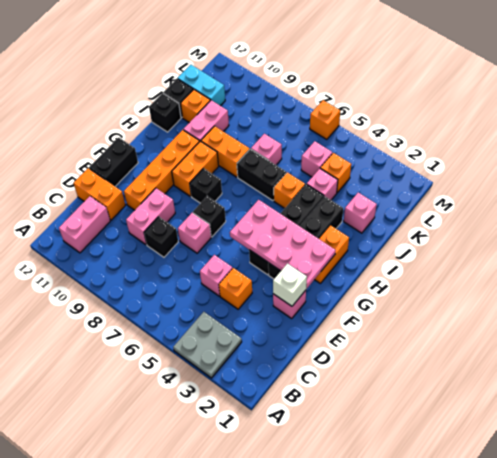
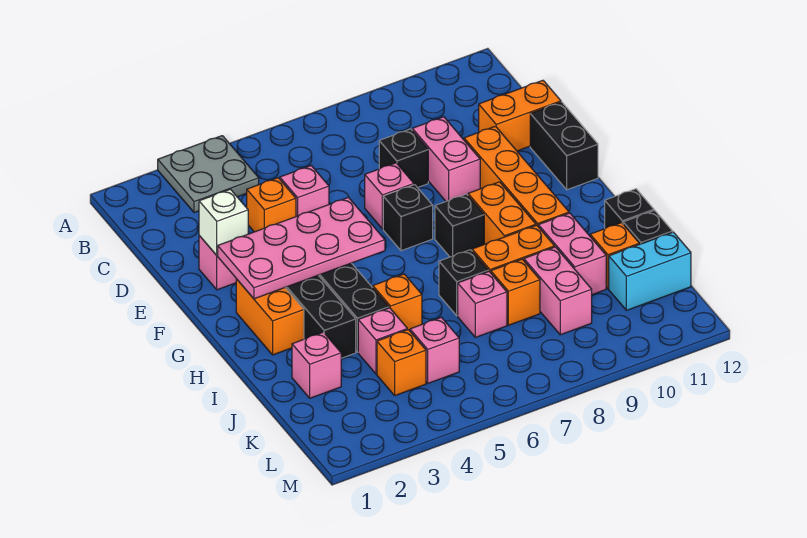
pink brick B11:C11 level 1 -> pink brick J9:K9 level 1
black brick I6:I7 level 1 -> black brick I7 level 1
orange brick M6 level 1 -> orange brick J8 level 1

